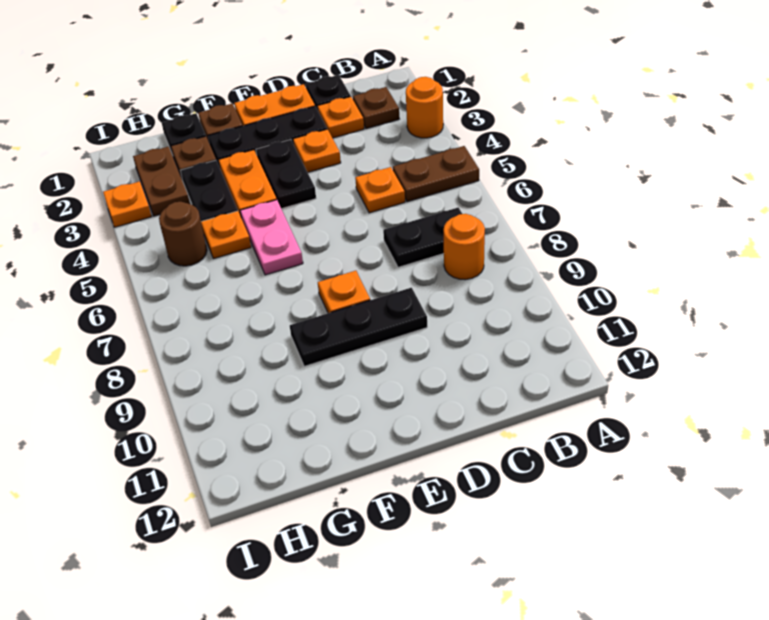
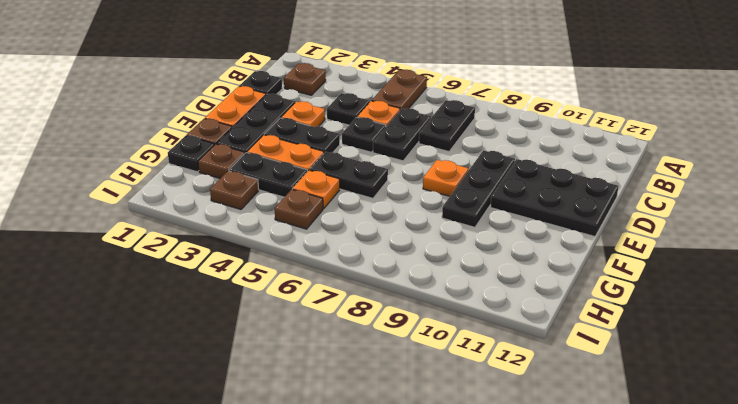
orange round brick A3 level 1 -> none
orange round brick B8 level 1 -> none
orange plate C2 level 1 -> none
none -> black plate C4 level 1
none -> black plate C6:D6 level 1
none -> black plate D5 level 1
none -> black plate D10:E12 level 1
pink plate F5:F6 level 1 -> black plate F5:F6 level 1
brown plate H2:H3 level 1 -> brown plate H3 level 1
brown round brick H5 level 1 -> brown plate H5 level 1
orange plate I3 level 1 -> none

